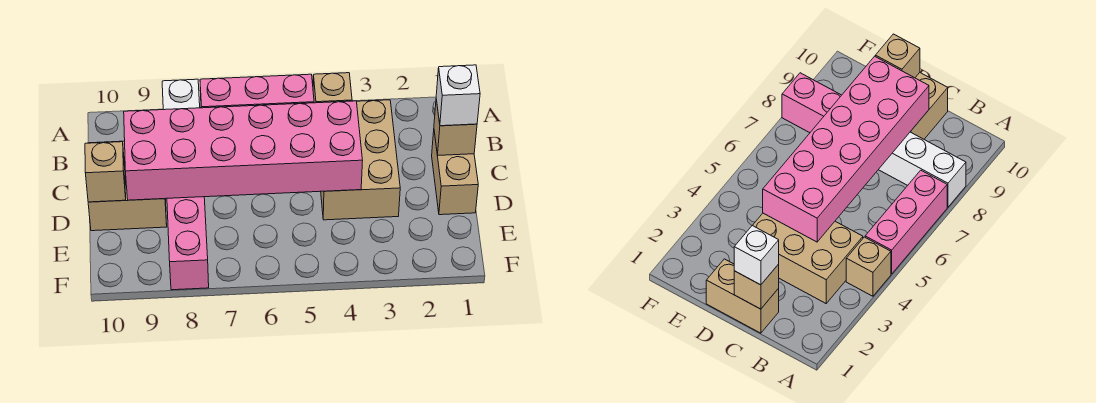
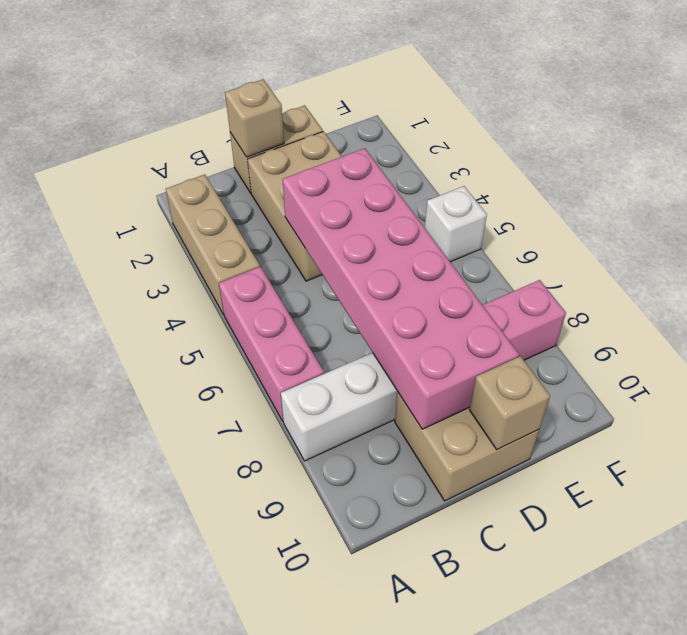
tan brick A4 level 1 -> tan brick A2:A4 level 1
tan brick B3:D4 level 1 -> tan brick C2:D4 level 1
white brick C1 level 3 -> white brick F5 level 1

